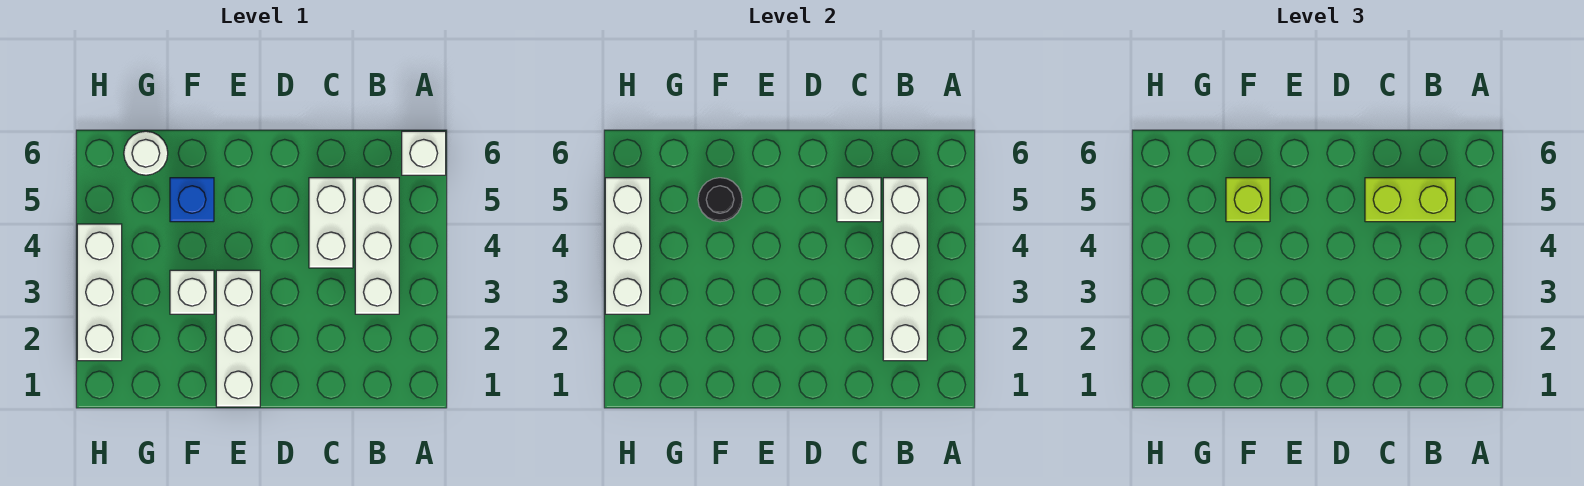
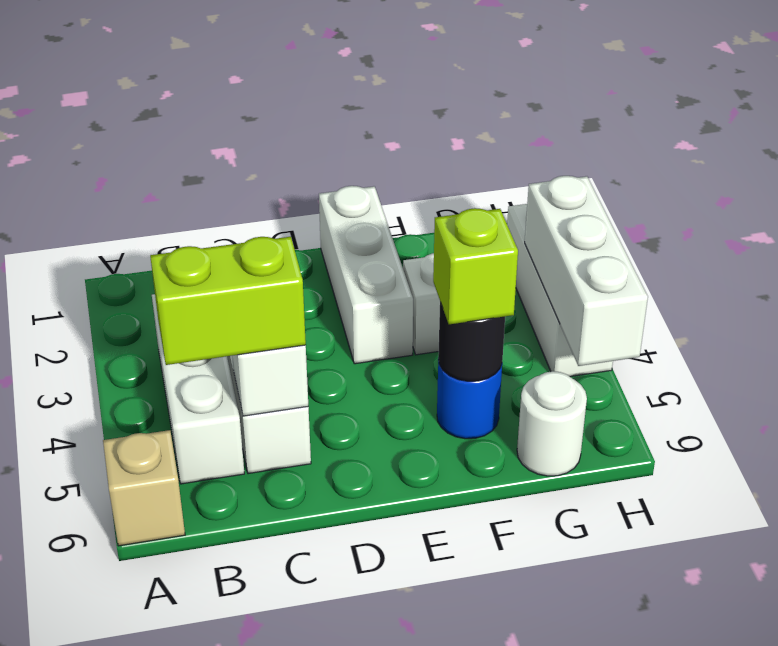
white brick A6 level 1 -> tan brick A6 level 1
white brick B2:B5 level 2 -> none
blue brick F5 level 1 -> blue round brick F5 level 1

